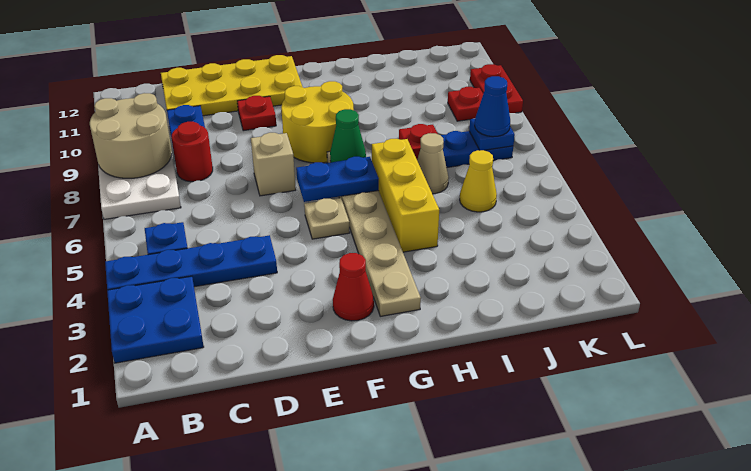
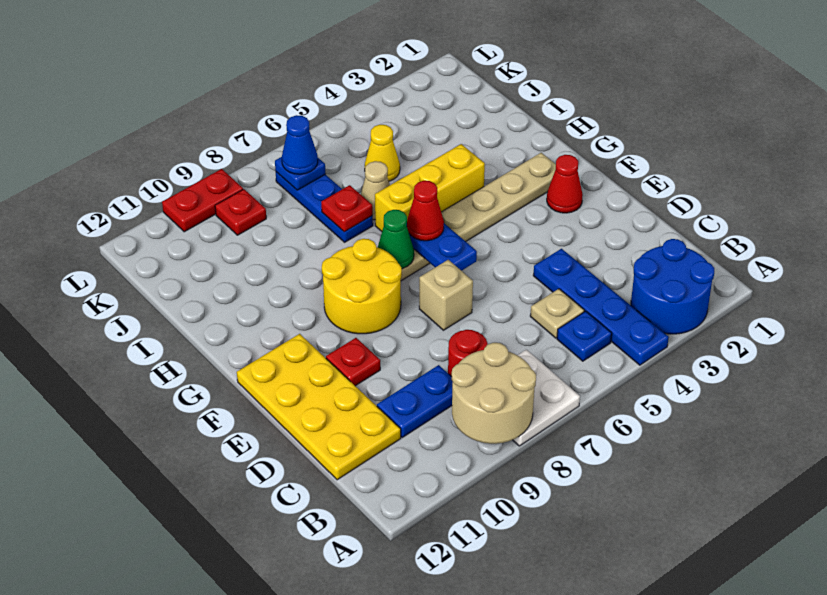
blue plate A2:B3 level 1 -> blue round brick A2:B3 level 1
tan plate F5 level 1 -> tan plate C5 level 1
none -> red cone G6 level 3

